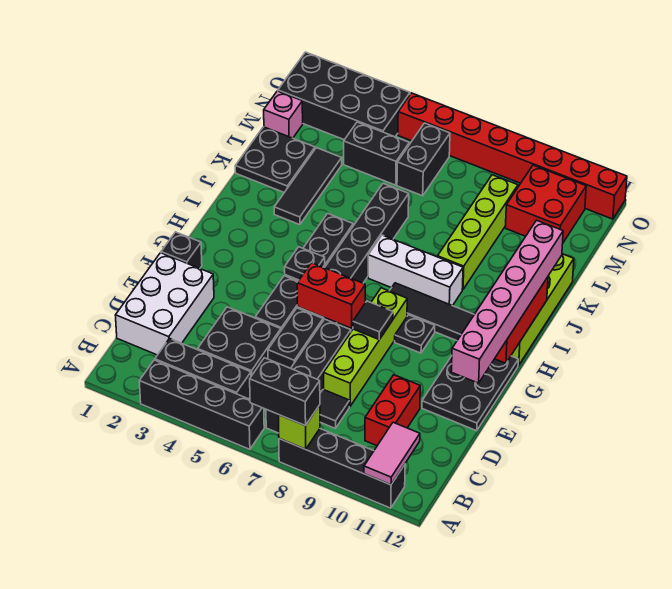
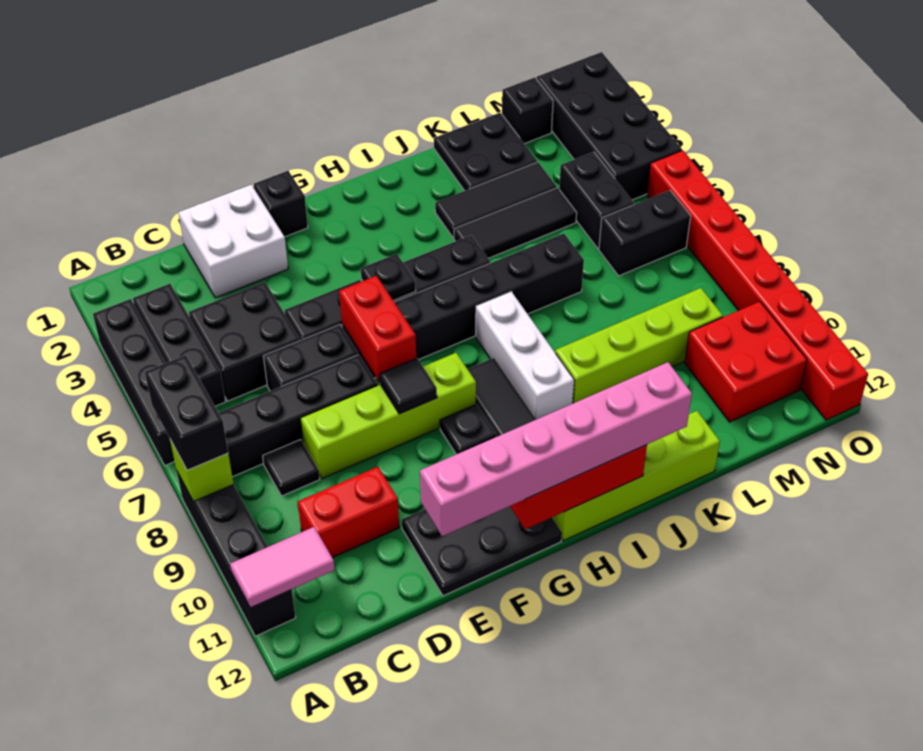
white brick C1:E2 level 1 -> white brick D1:E2 level 1
none -> black tile J4:L4 level 1
pink brick M1 level 1 -> black brick M1 level 1

